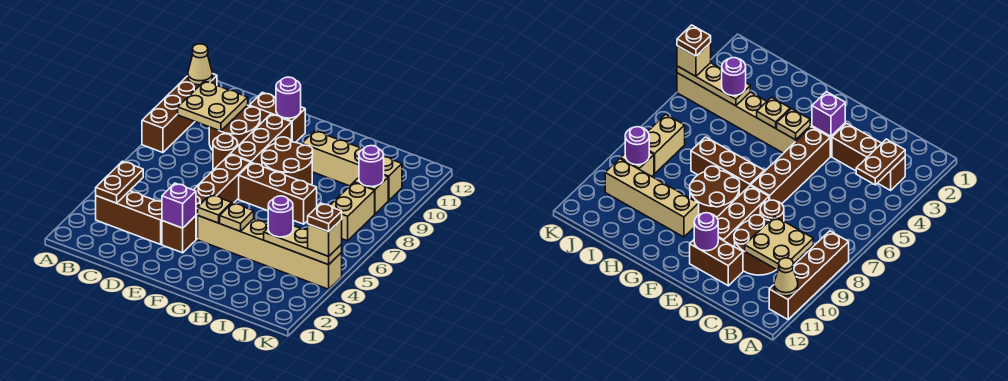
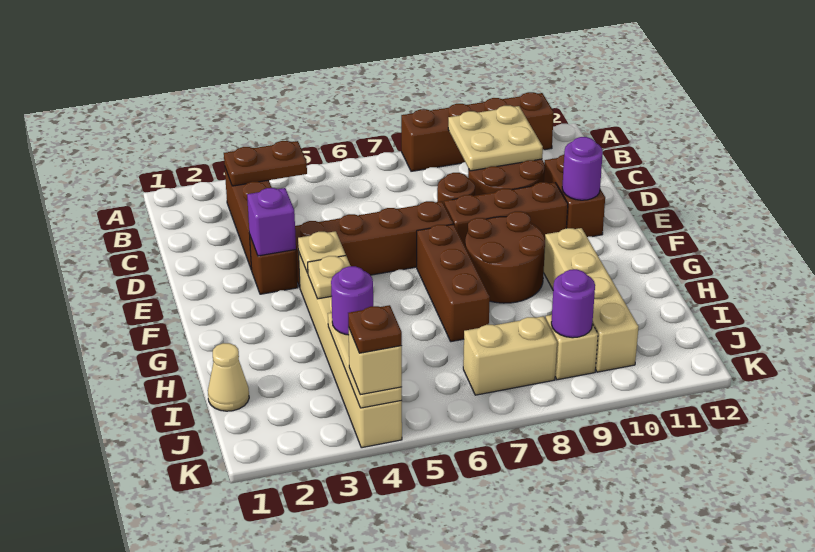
tan cone A11 level 2 -> tan cone I1 level 1

